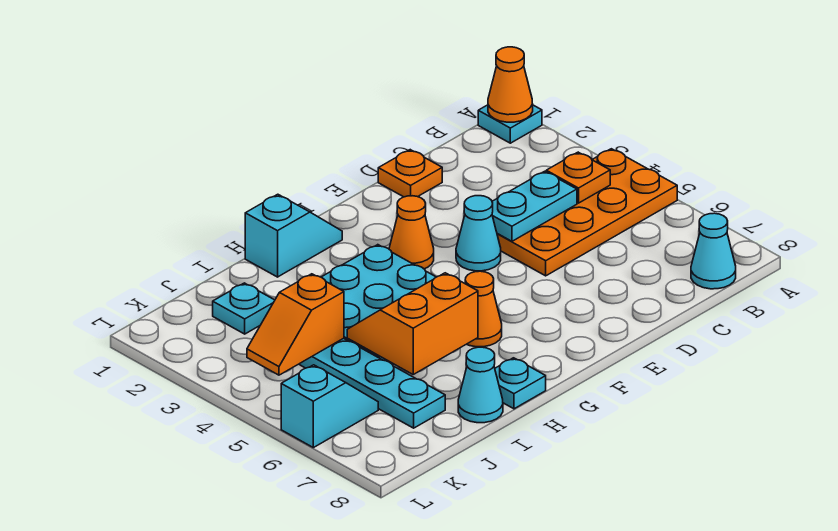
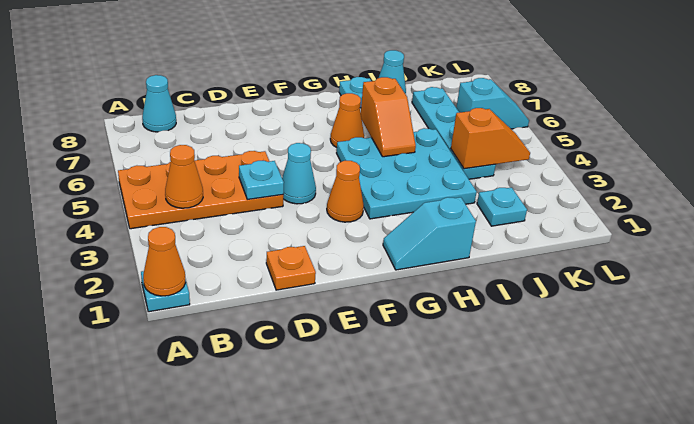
orange plate B4 level 2 -> orange cone B4 level 2
cyan plate C4:D4 level 2 -> cyan plate D4 level 2
orange slope H5:I6 level 2 top 6 -> orange slope H5:H6 level 2 top 6
cyan slope K6:L6 level 1 top L -> cyan slope K6:L6 level 1 top K

